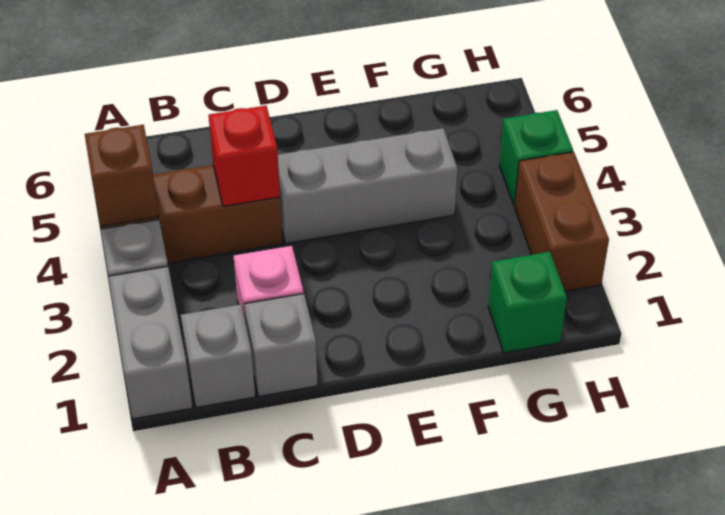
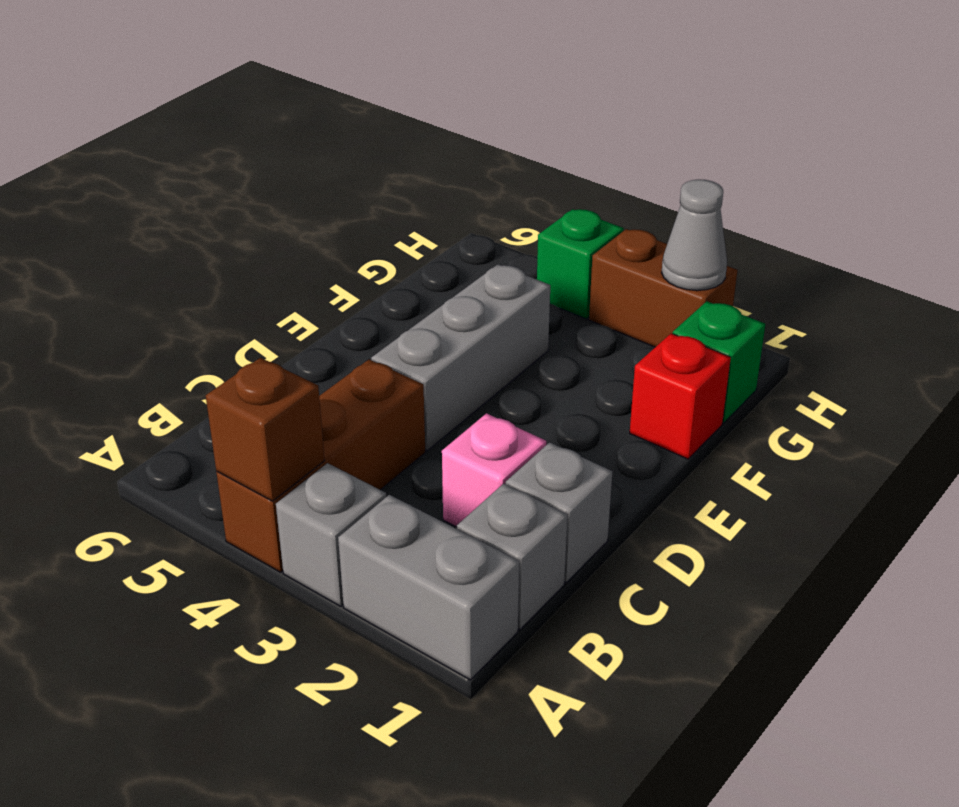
red brick C4 level 2 -> red brick F1 level 1
none -> grey cone H2 level 2

